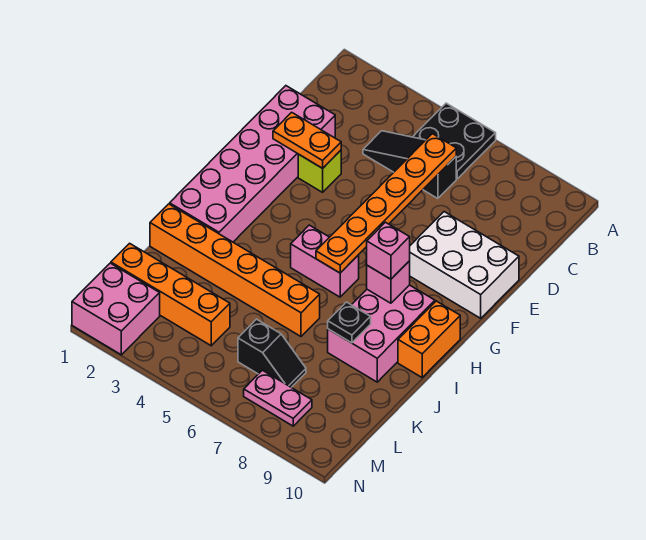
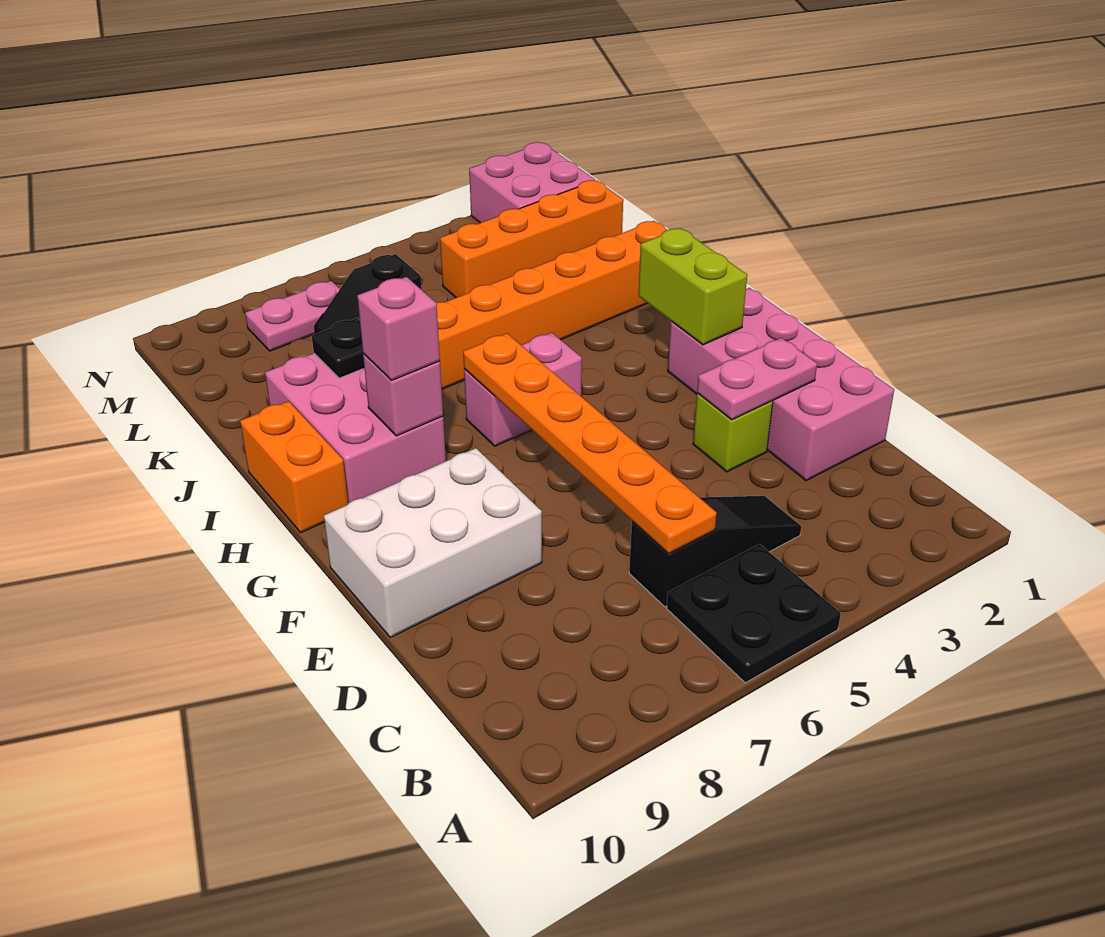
pink brick D1:I2 level 1 -> pink brick D1:G2 level 1
orange plate E2:E3 level 2 -> pink plate E2:E3 level 2
none -> lime brick G2:H2 level 2

